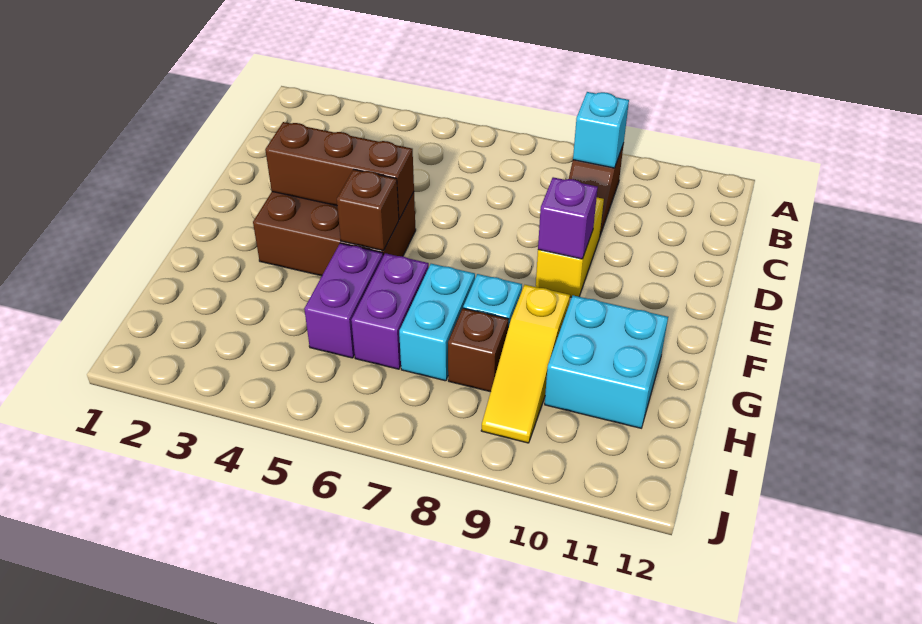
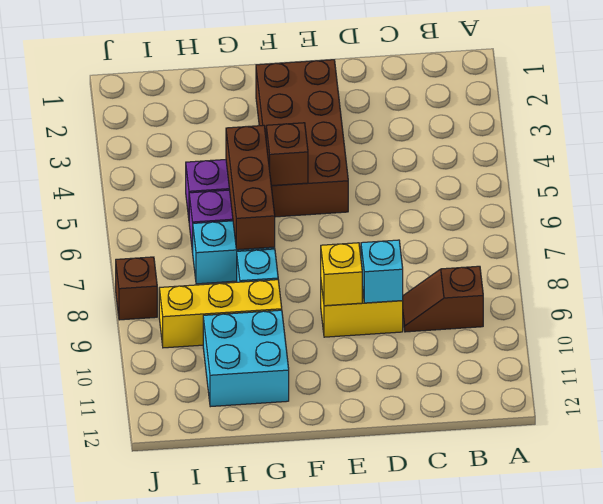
cyan brick B9 level 2 -> cyan brick D9 level 2
brown brick E3:F5 level 1 -> brown brick E2:F5 level 1
brown brick E3:E5 level 2 -> brown brick G5:G7 level 2
purple brick E9 level 2 -> yellow brick E9 level 2
yellow slope G9:I9 level 1 top G -> yellow brick G9:I9 level 1
brown brick H8 level 1 -> brown brick J8 level 1

